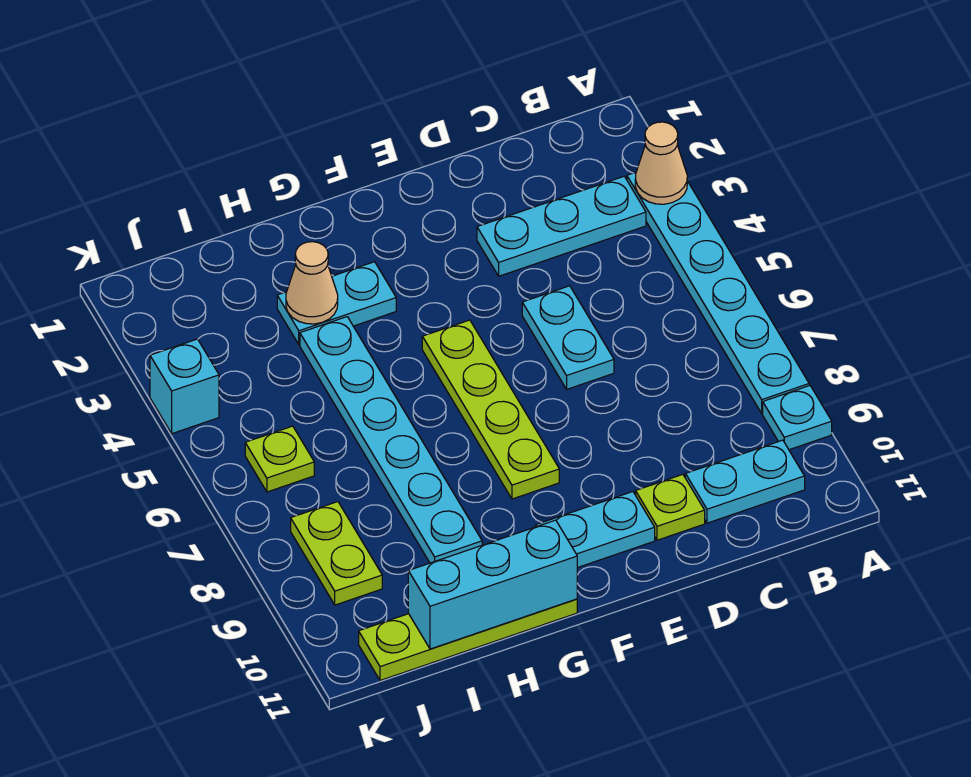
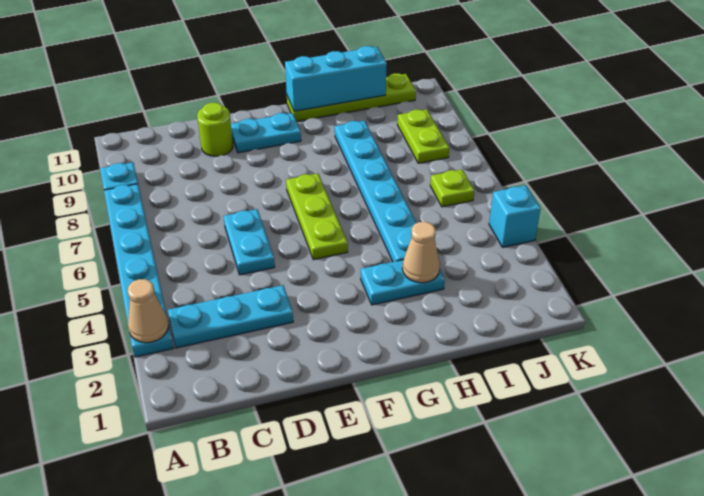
cyan plate B10:C10 level 1 -> none
lime plate D10 level 1 -> lime round brick D10 level 1
lime plate F5:F8 level 1 -> lime plate F5:F7 level 1

